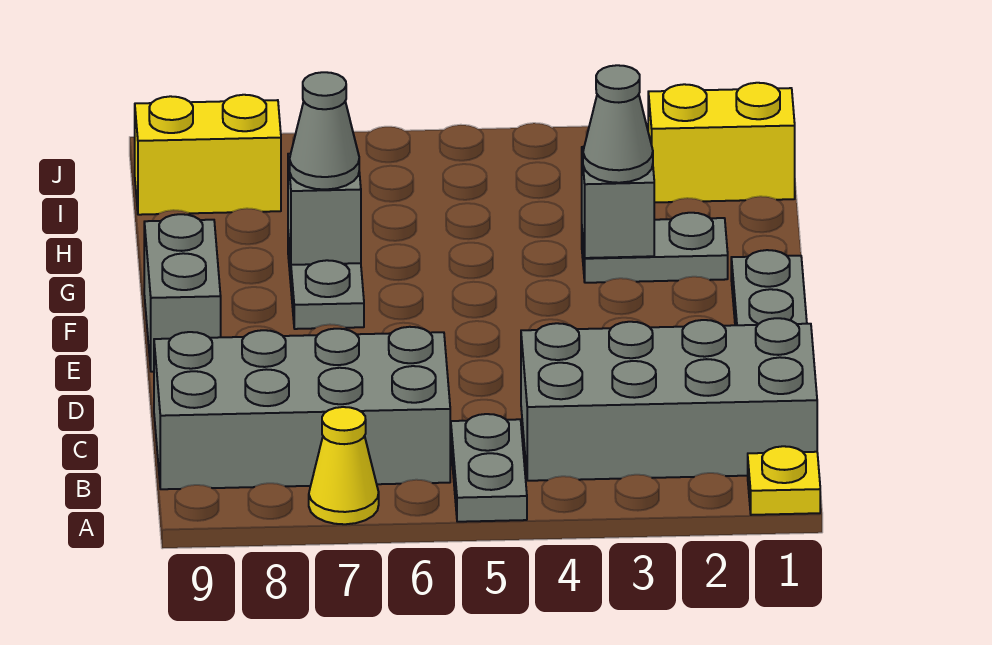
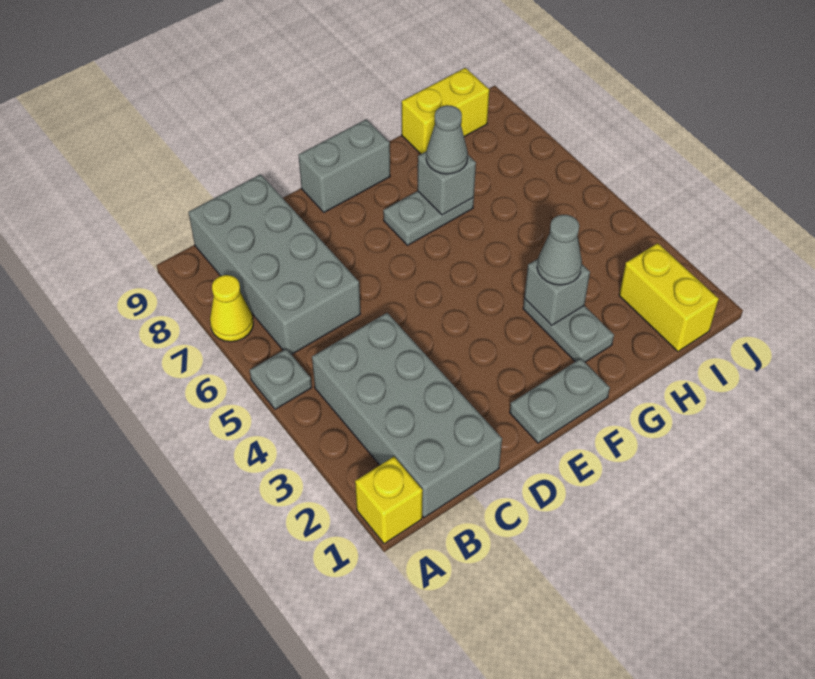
yellow plate A1 level 1 -> yellow brick A1 level 1
grey plate A5:B5 level 1 -> grey plate A5 level 1
yellow brick I8:I9 level 1 -> yellow brick H9:I9 level 1

